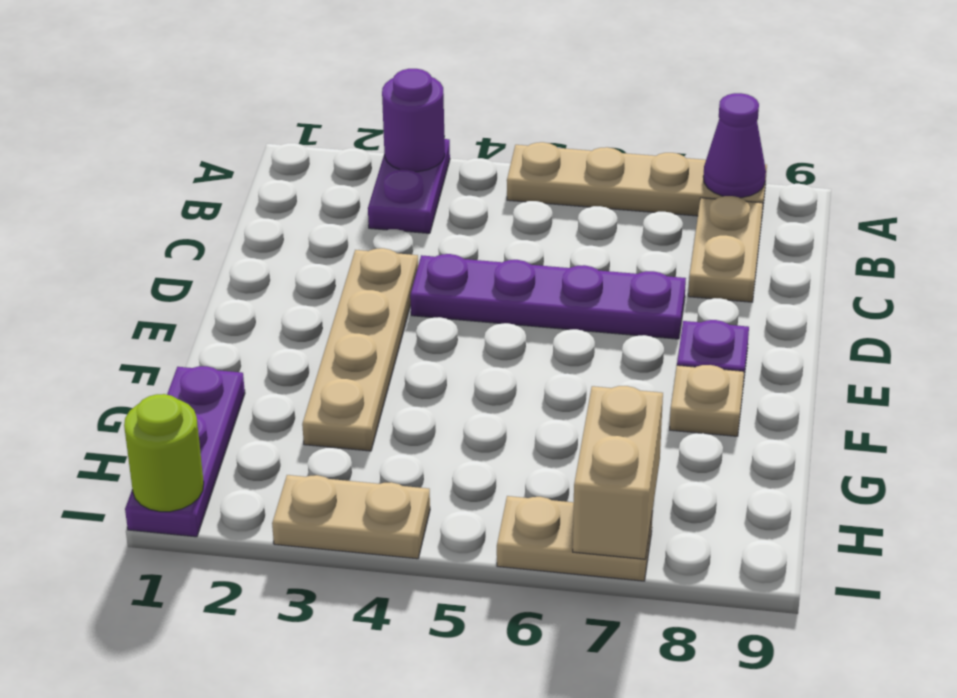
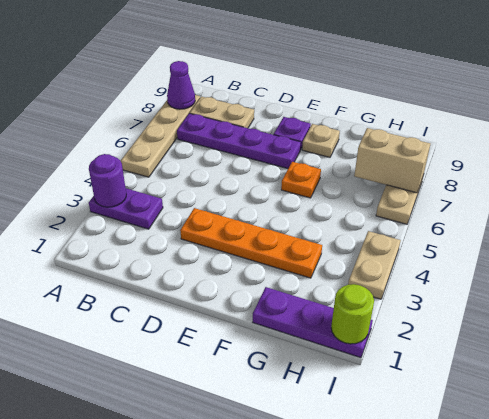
tan plate D3:G3 level 1 -> orange plate D3:G3 level 1
purple plate D4:D7 level 1 -> purple plate B7:E7 level 1
none -> orange plate F6 level 1

